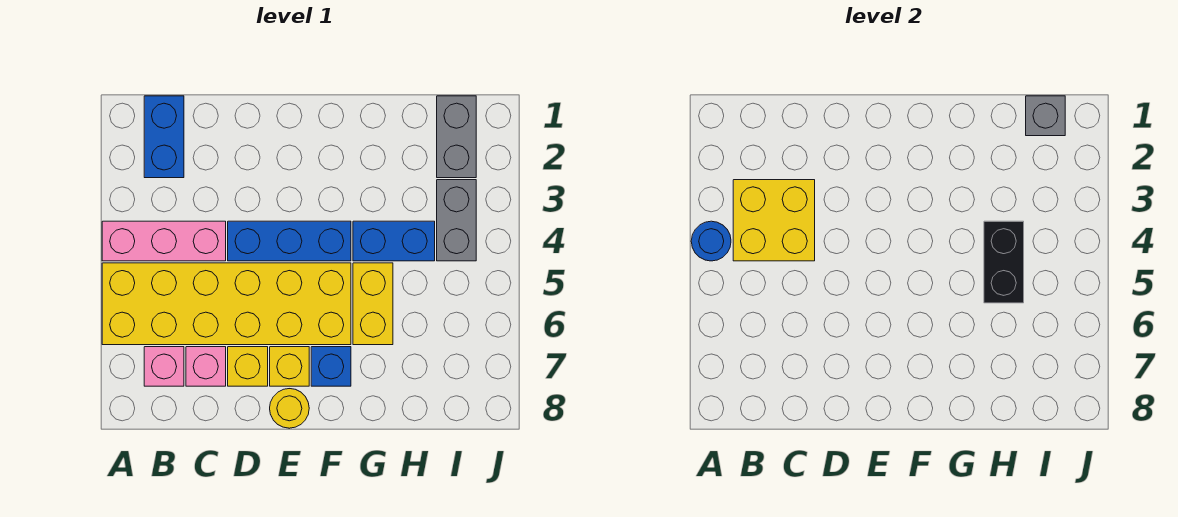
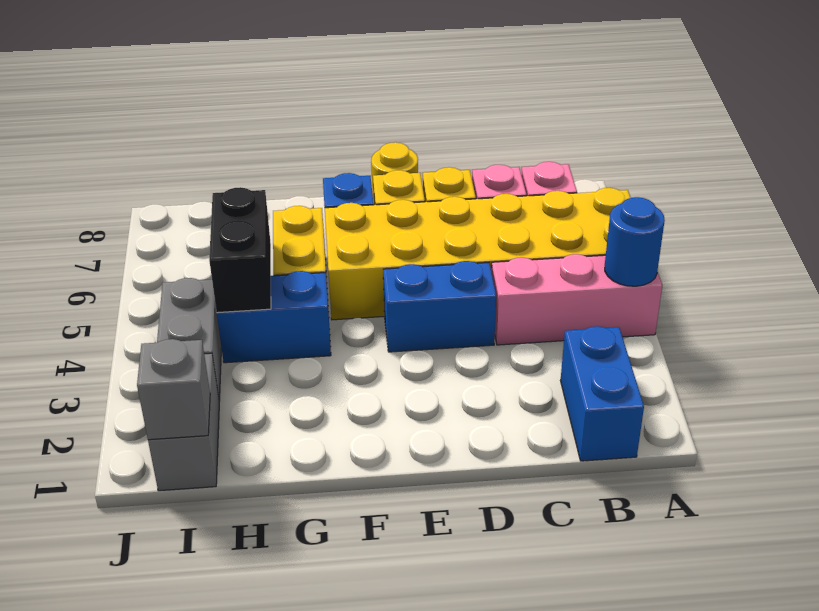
yellow brick B3:C4 level 2 -> none
blue brick D4:F4 level 1 -> blue brick D4:E4 level 1

